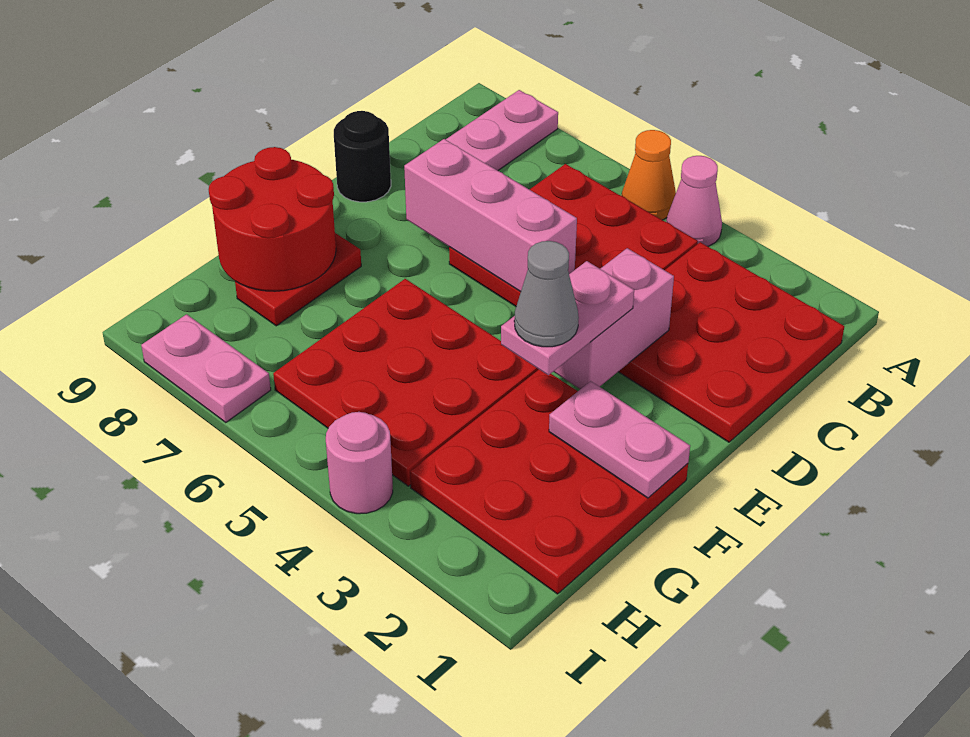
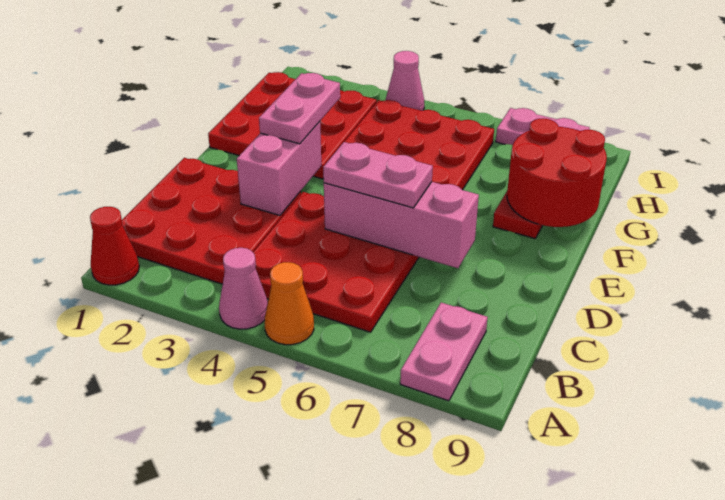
none -> red cone A1 level 1
black round brick D9 level 1 -> none
pink plate F1:F2 level 2 -> pink plate D5:D6 level 3
grey cone F3 level 4 -> none
pink round brick I4 level 1 -> pink cone I4 level 1

